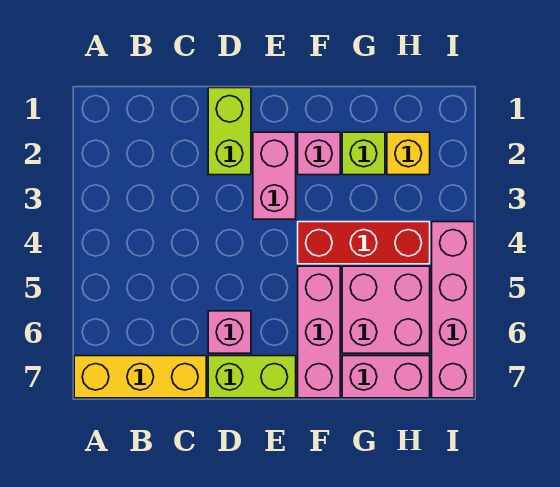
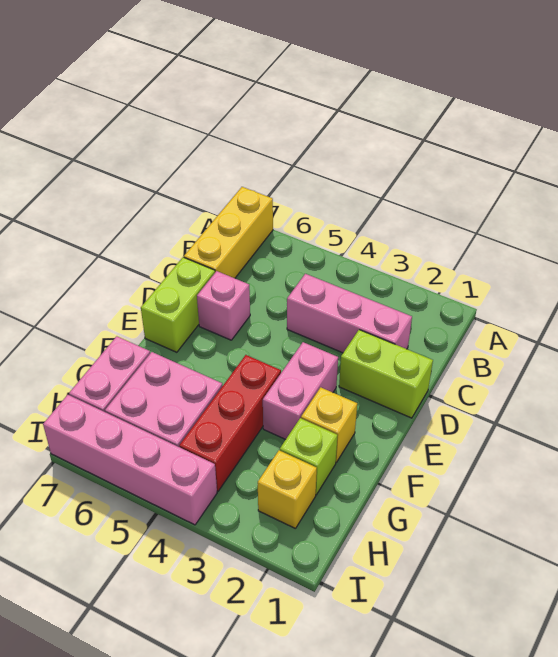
pink brick E2:E3 level 1 -> pink brick E3:F3 level 1
pink brick F2 level 1 -> yellow brick F2 level 1
pink brick F5:F7 level 1 -> pink brick C2:C4 level 1

